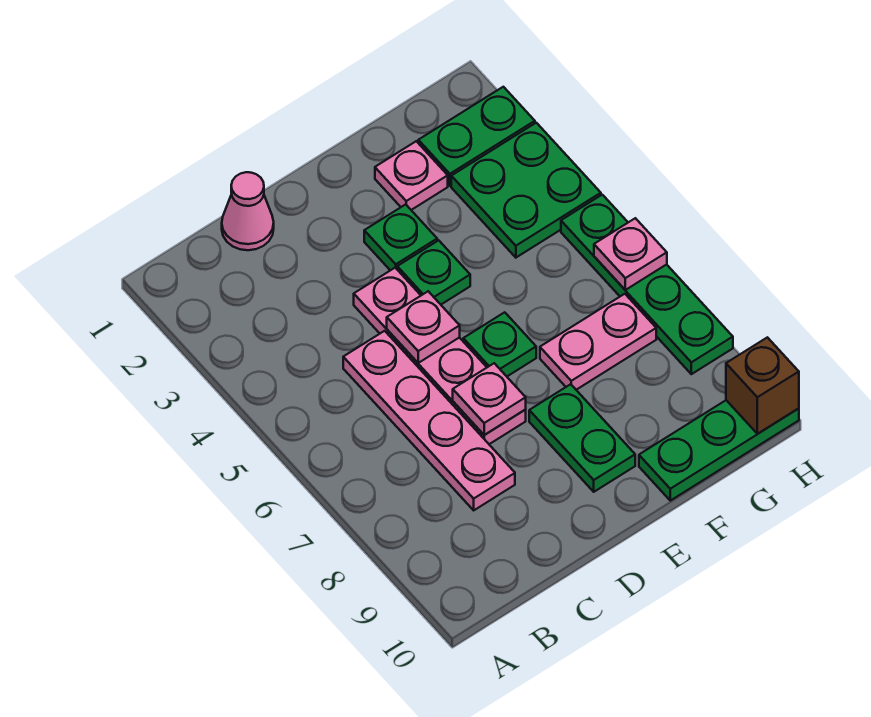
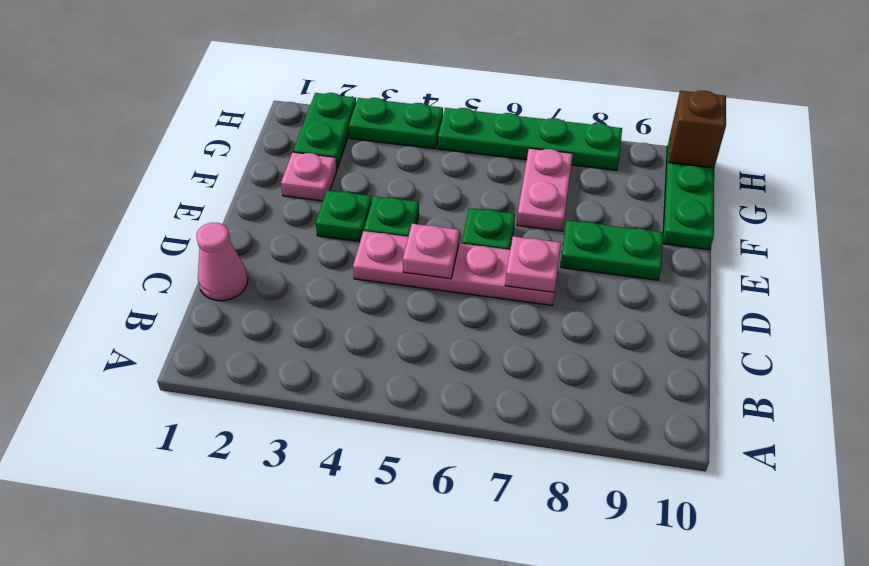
pink plate C5:C8 level 1 -> none
green plate G3:H4 level 1 -> green plate H3:H4 level 1
pink plate H6 level 2 -> none

